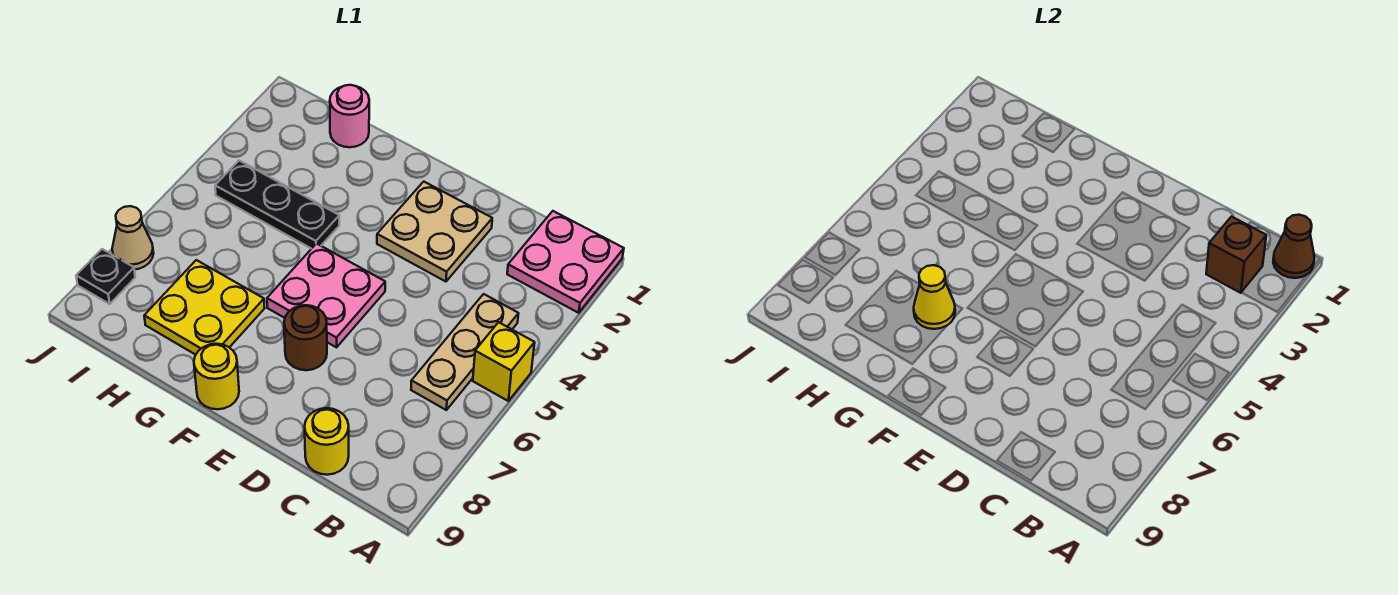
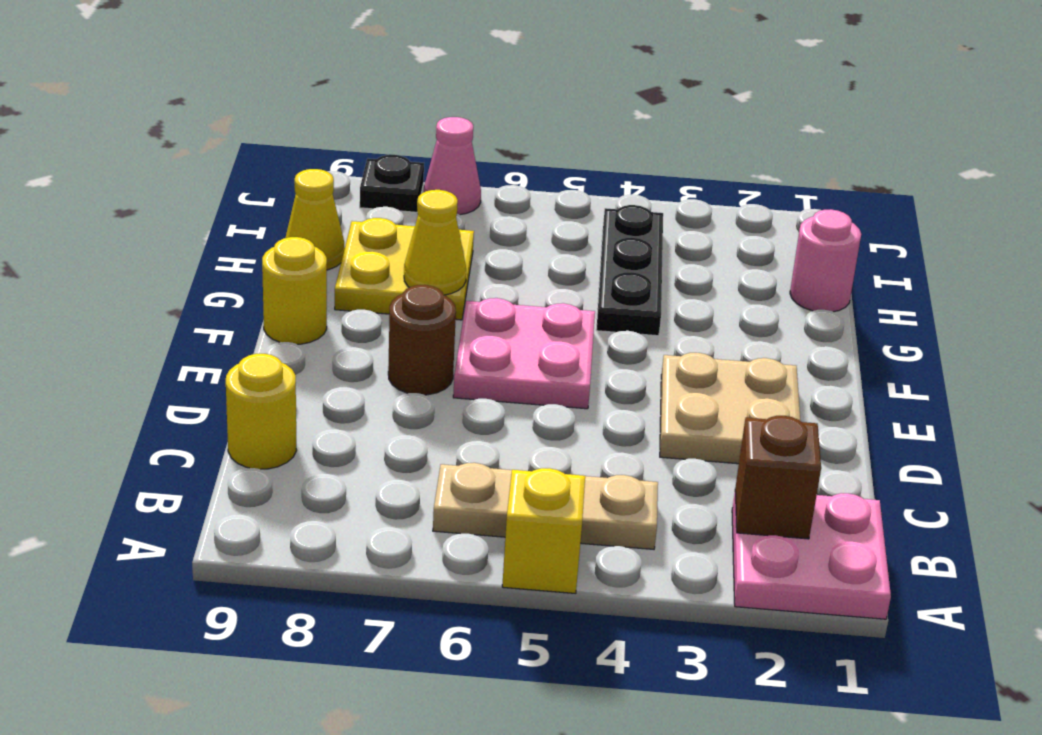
brown cone A1 level 2 -> none
none -> yellow cone H9 level 1
tan cone J7 level 1 -> pink cone J7 level 1

